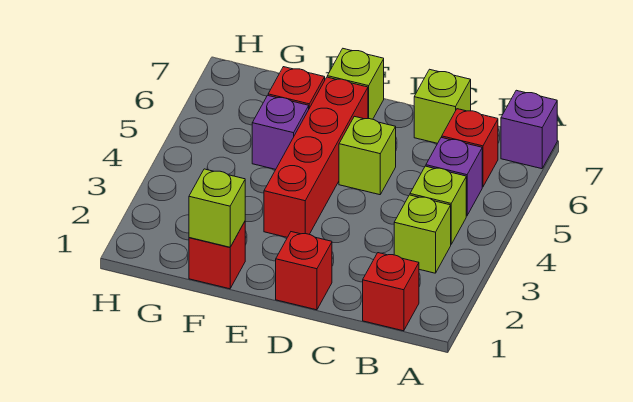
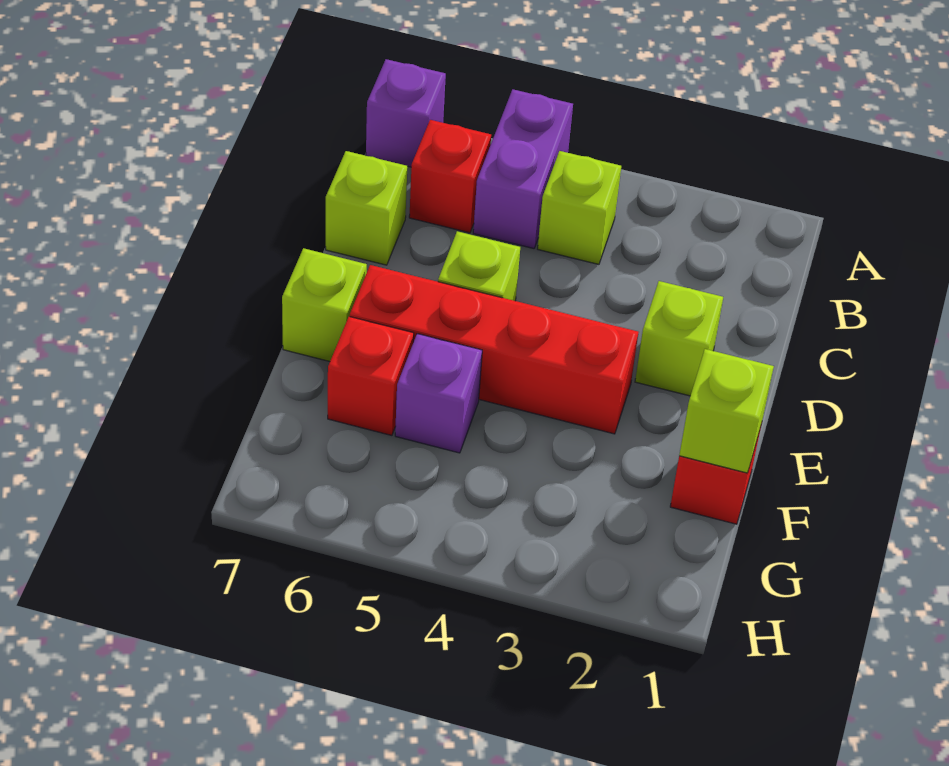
red brick B1 level 1 -> none
lime brick B3 level 1 -> lime brick D2 level 1
purple brick B5 level 1 -> purple brick A5:B5 level 1
red brick D1 level 1 -> none

